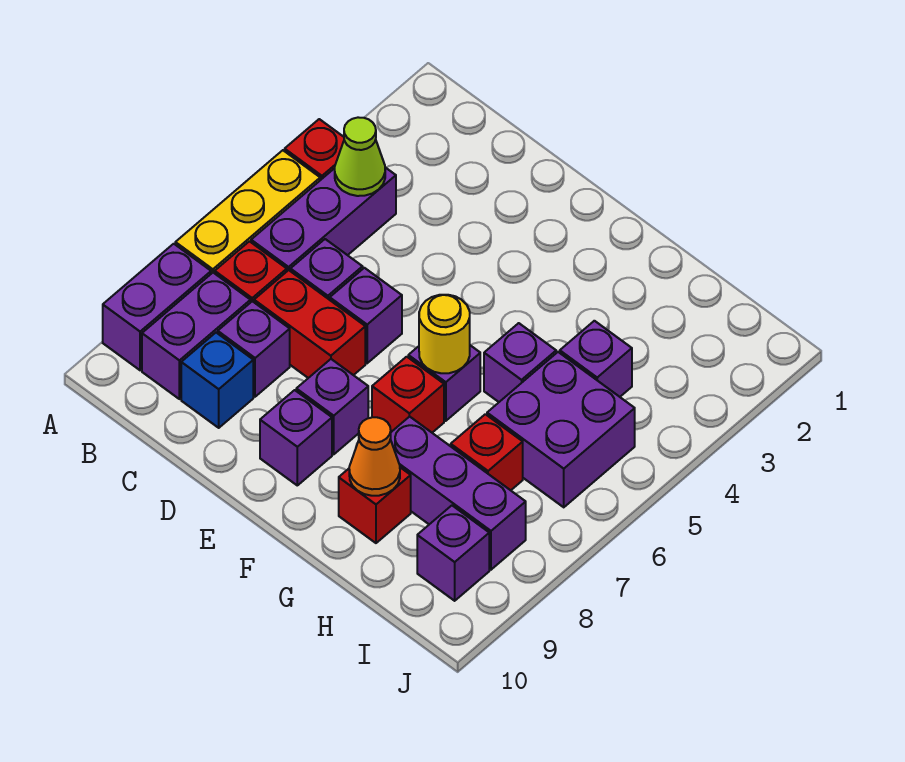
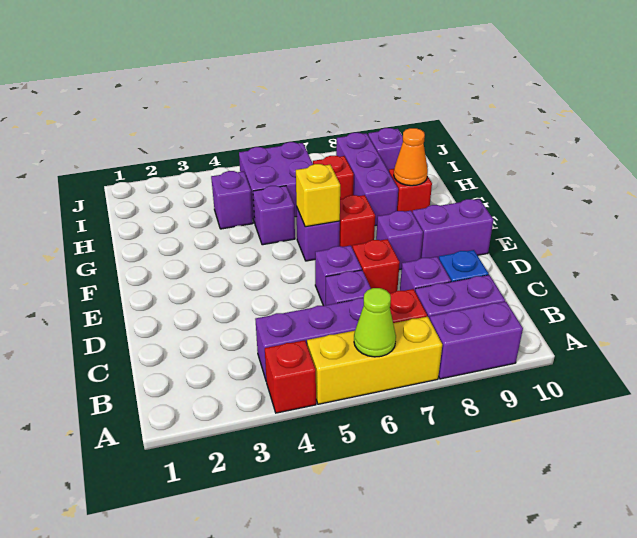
lime cone B4 level 2 -> lime cone A6 level 2
red brick C7:D7 level 1 -> red brick D7 level 1
purple brick E9 level 1 -> purple brick E9:E10 level 1
yellow round brick F6 level 2 -> yellow brick F6 level 2

